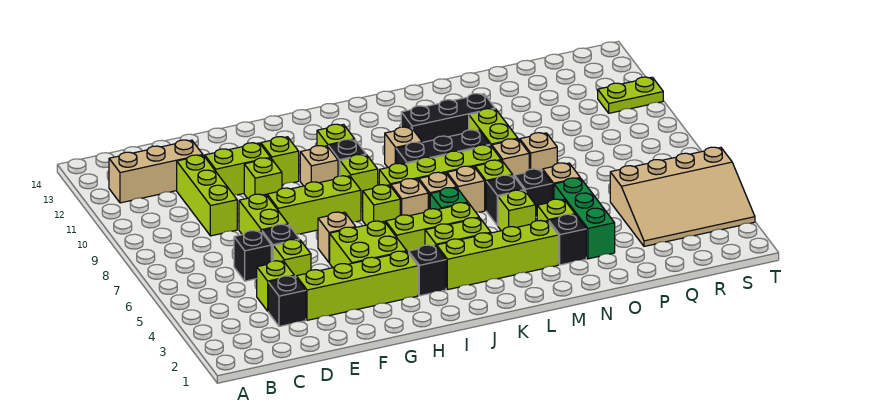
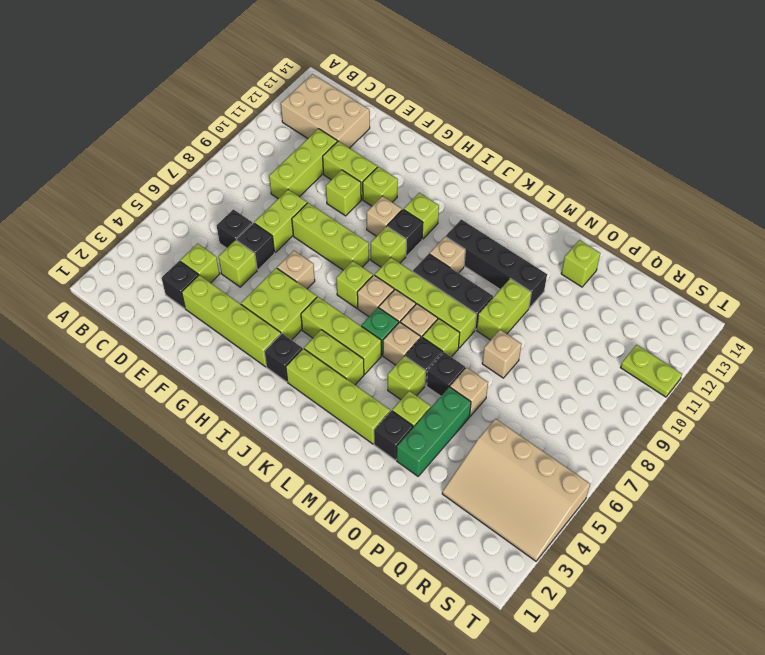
tan brick B12:D12 level 1 -> tan brick B12:D13 level 1
black brick L11:N11 level 1 -> black brick K11:N11 level 1
tan brick N8 level 1 -> tan brick L6 level 1
none -> lime brick O13 level 1

